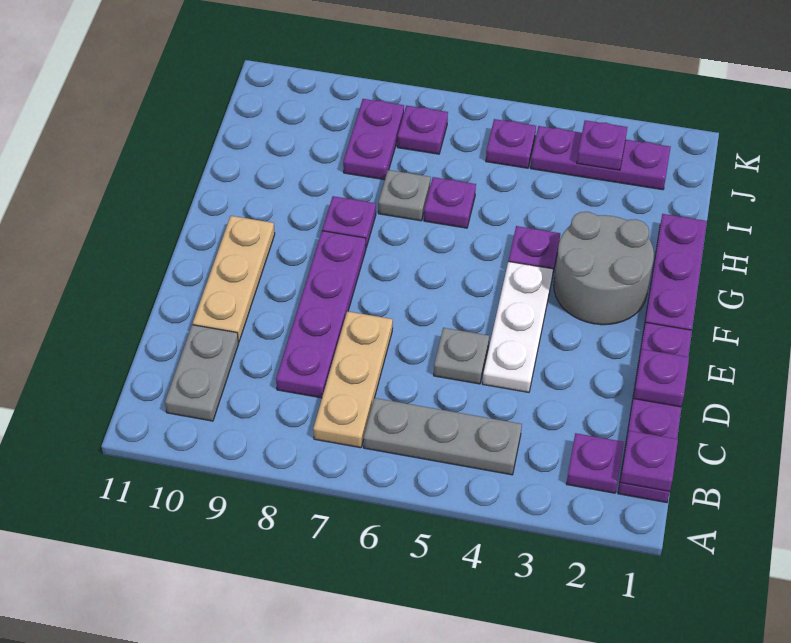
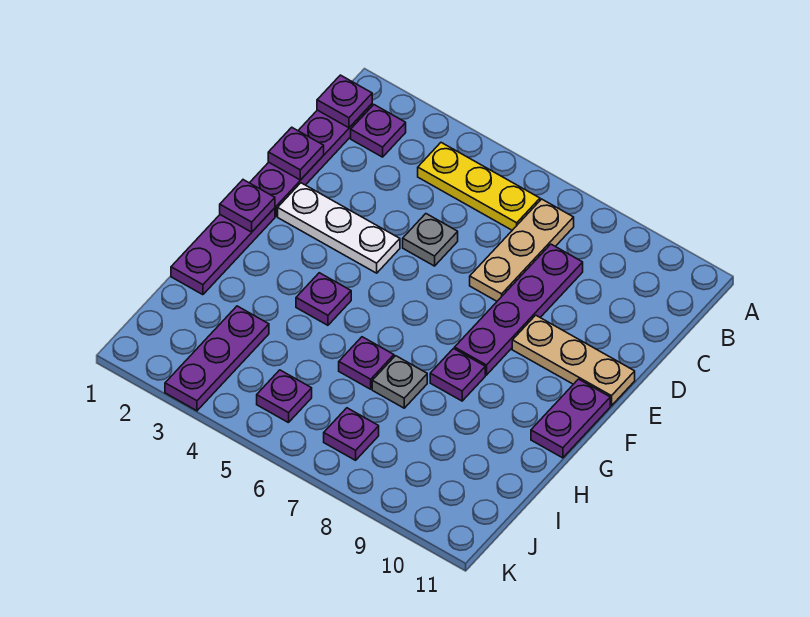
grey plate B4:B6 level 1 -> yellow plate B4:B6 level 1
grey plate B10:C10 level 1 -> none
white plate D4:F4 level 1 -> white plate E2:E4 level 1
tan plate D10:F10 level 1 -> tan plate E9:E11 level 1
grey round brick F2:G3 level 1 -> none
purple plate I8:J8 level 1 -> purple plate F11:G11 level 1
purple plate J2:J4 level 1 -> purple plate I3:K3 level 1
purple plate J3 level 2 -> purple plate F1 level 2

